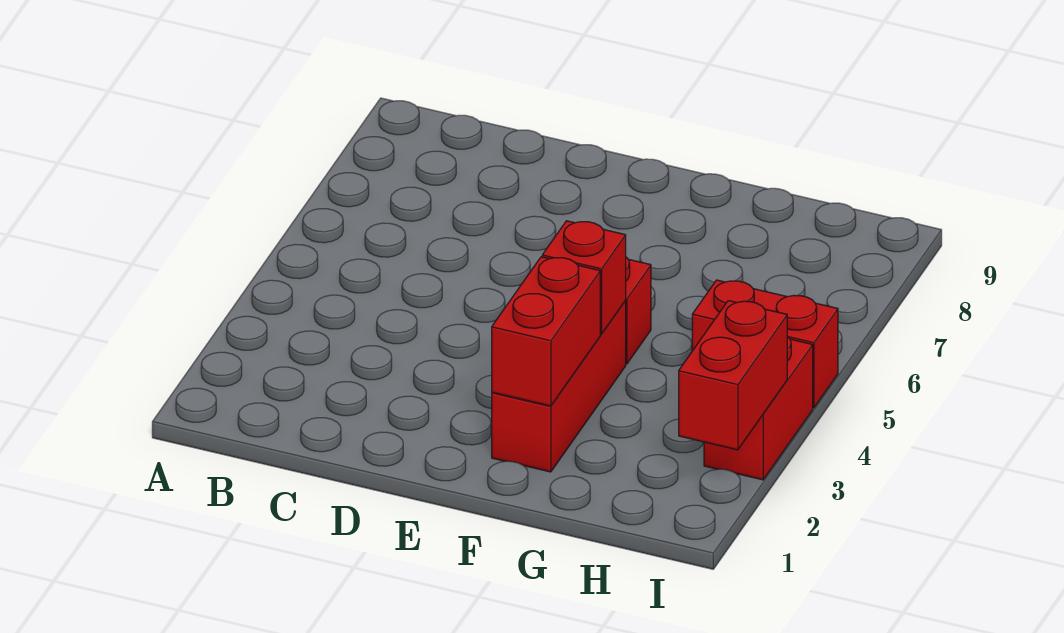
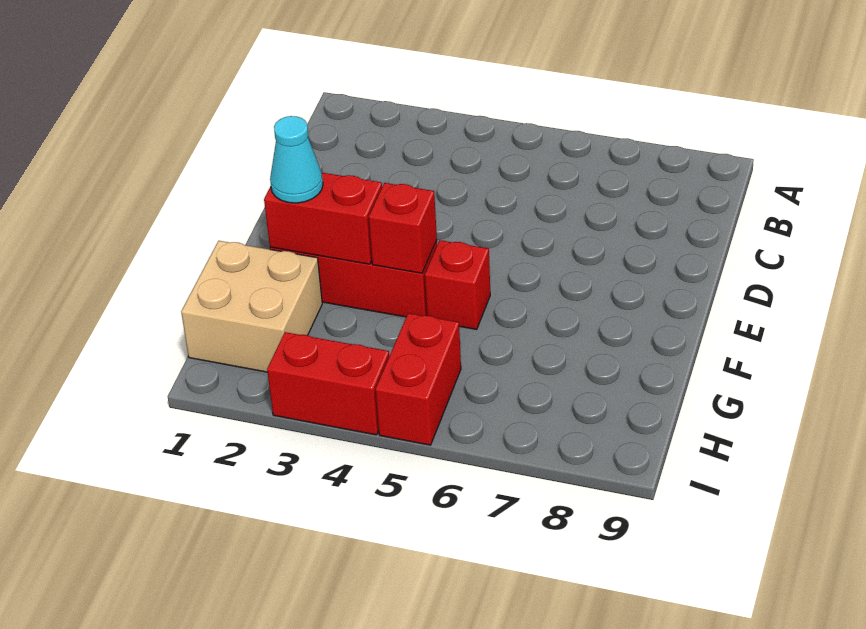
none -> cyan cone F2 level 3
none -> tan brick G1:H2 level 1
red brick I2:I3 level 2 -> none

